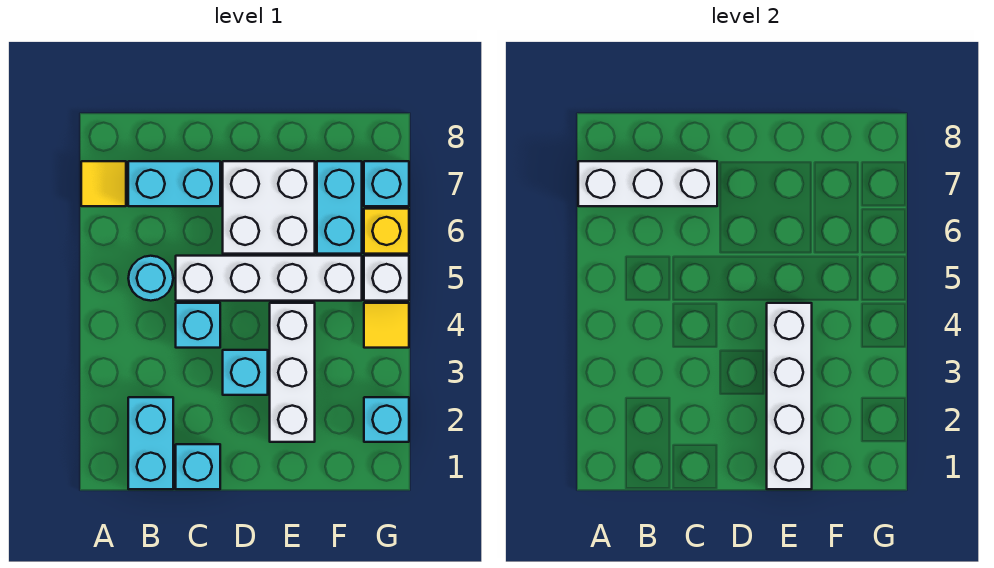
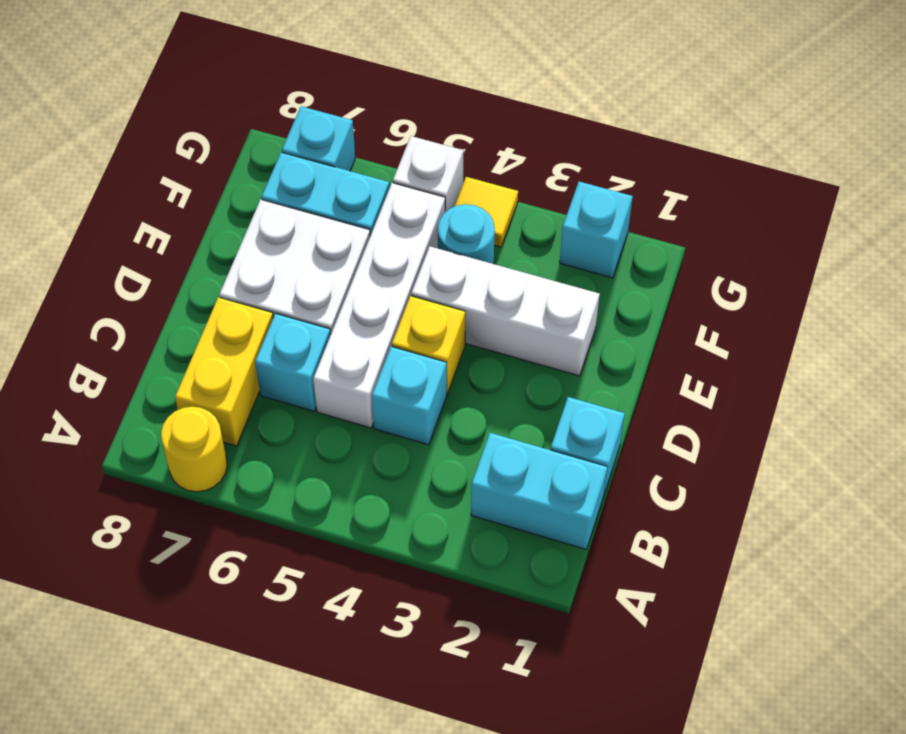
yellow tile A7 level 1 -> yellow round brick A7 level 1
white brick A7:C7 level 2 -> none
cyan round brick B5 level 1 -> cyan round brick F4 level 1
cyan brick B7:C7 level 1 -> yellow brick B7:C7 level 1
cyan brick D3 level 1 -> cyan brick C6 level 1
white brick E1:E4 level 2 -> none
yellow brick G6 level 1 -> yellow brick D4 level 1

